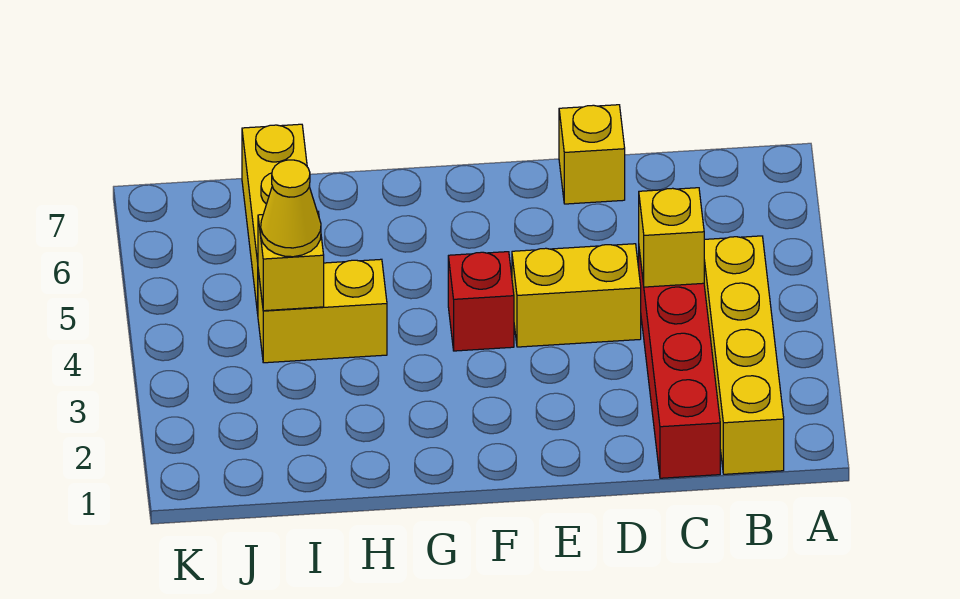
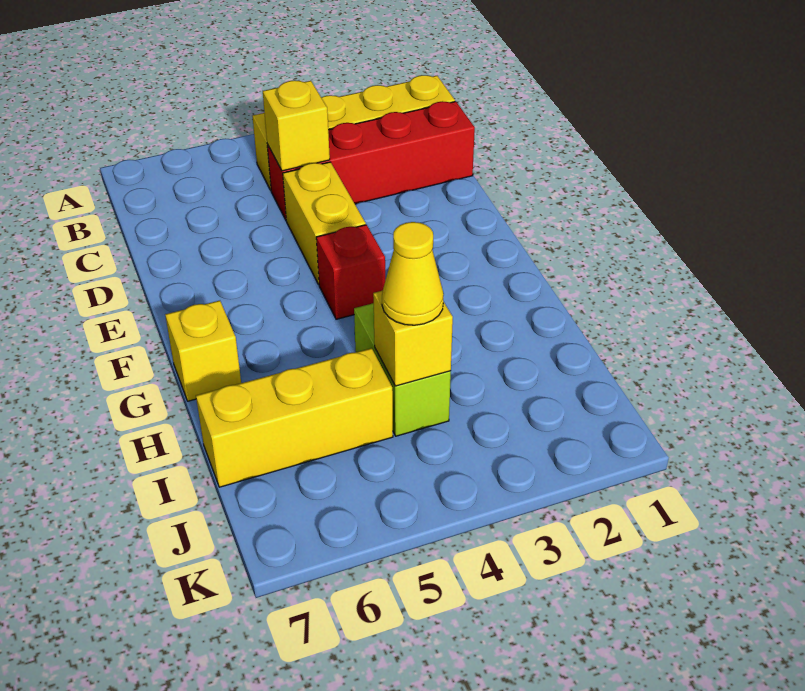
yellow brick D7 level 1 -> yellow brick G7 level 1
yellow brick H4:I4 level 1 -> lime brick H4:I4 level 1

